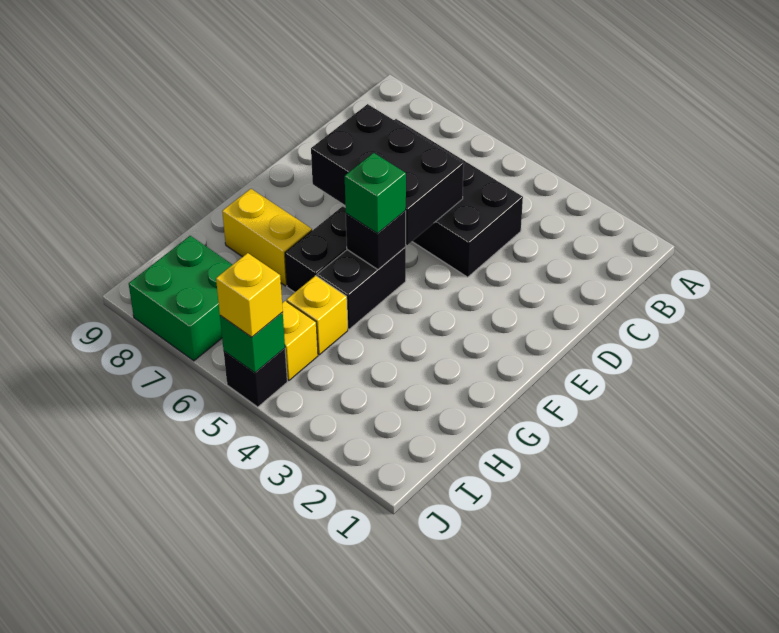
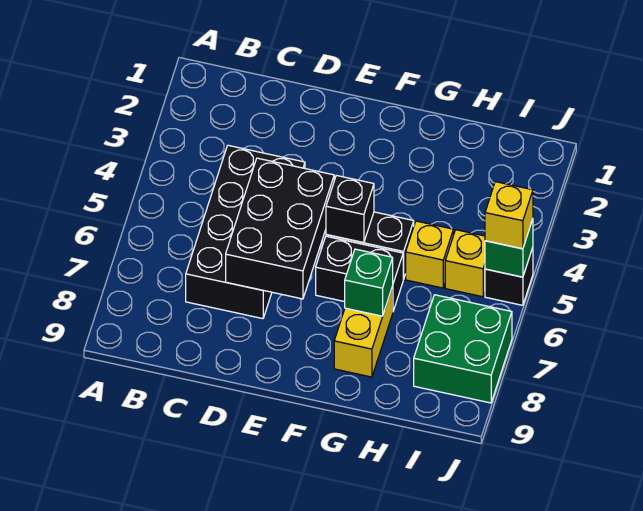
green brick F5 level 3 -> green brick G7 level 2

